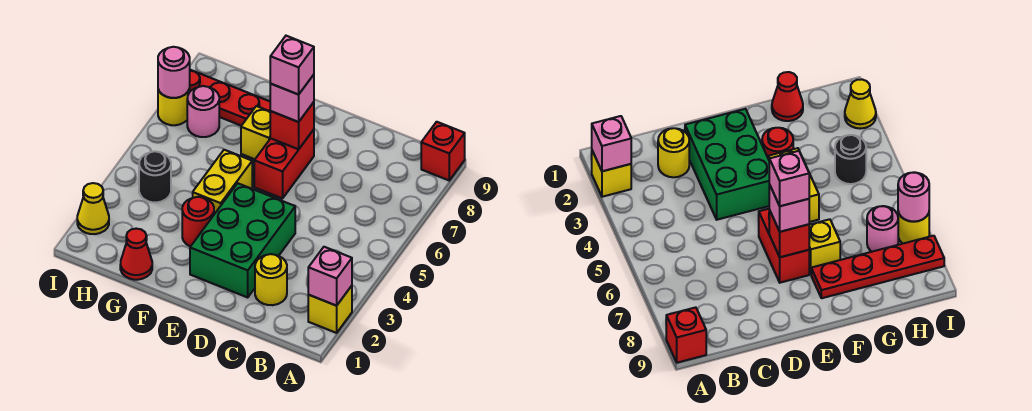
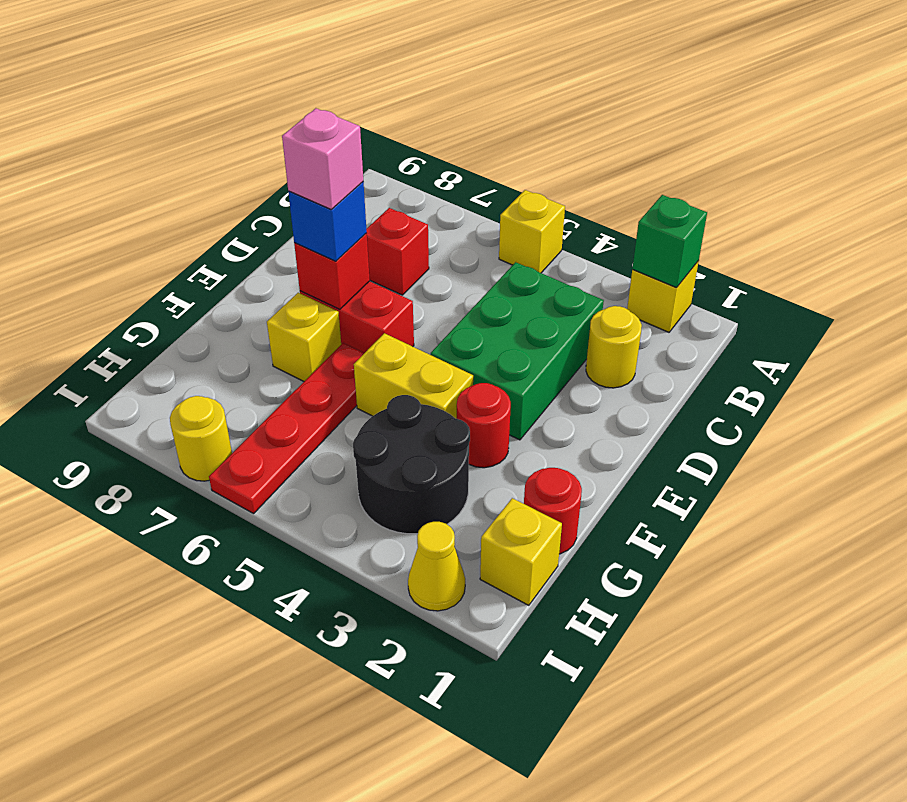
pink brick A2 level 2 -> green brick A2 level 2
none -> yellow brick A5 level 1
red brick A9 level 1 -> red brick C7 level 1
green brick D2:E4 level 1 -> green brick C3:E4 level 1
pink brick E7 level 3 -> blue brick E7 level 3
red plate F8:I8 level 1 -> red plate F6:I6 level 1
red cone G1 level 1 -> red round brick G1 level 1
none -> yellow brick H1 level 1
black round brick H4 level 1 -> black round brick G3:H4 level 1
pink round brick H7 level 1 -> none
pink round brick I7 level 2 -> none

